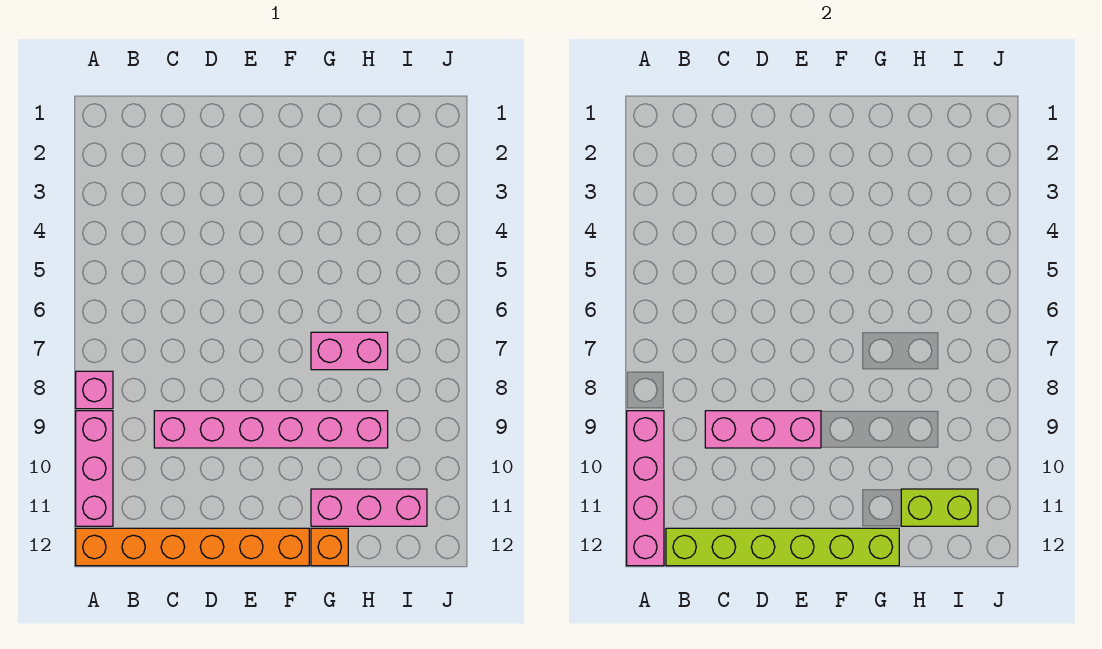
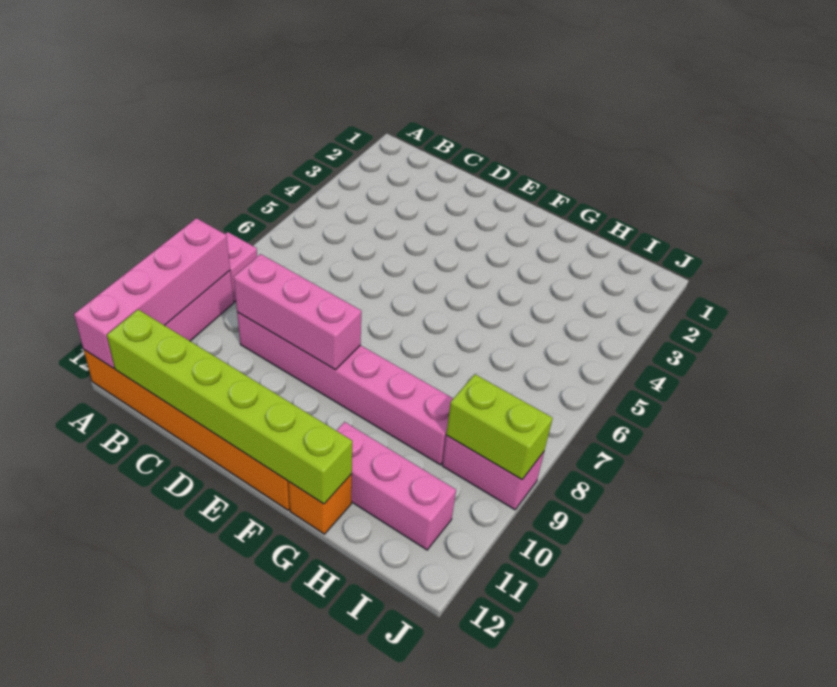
pink brick G7:H7 level 1 -> pink brick I9:J9 level 1
lime brick H11:I11 level 2 -> lime brick I9:J9 level 2

